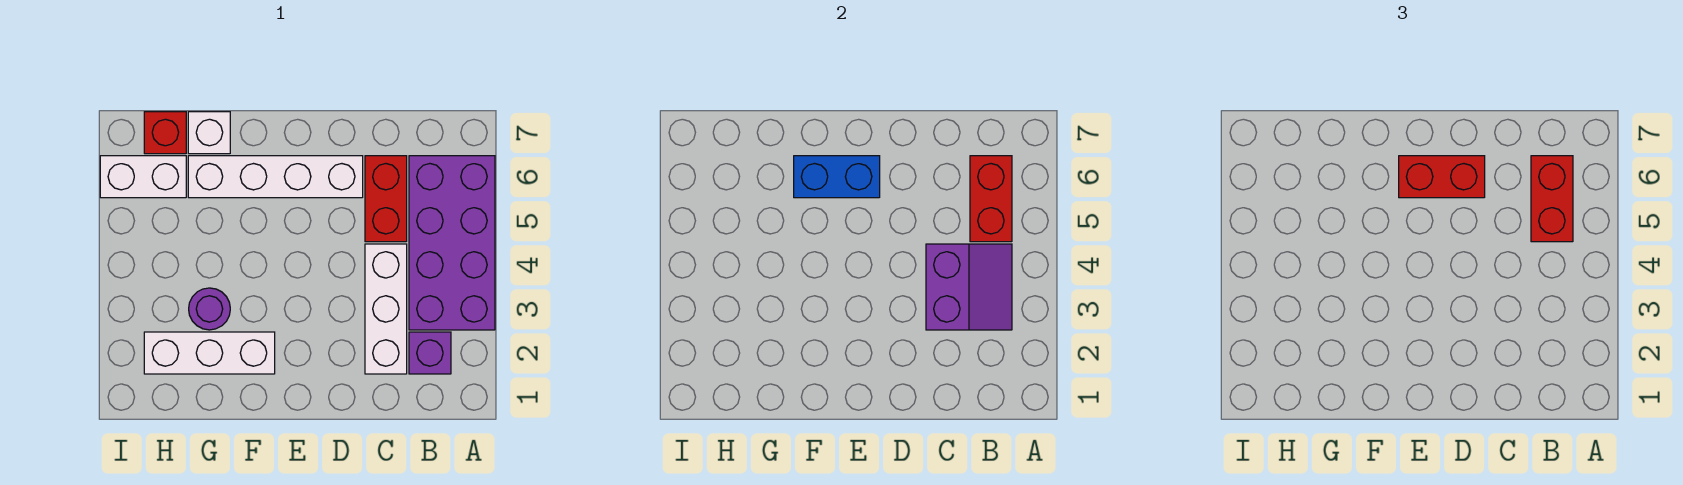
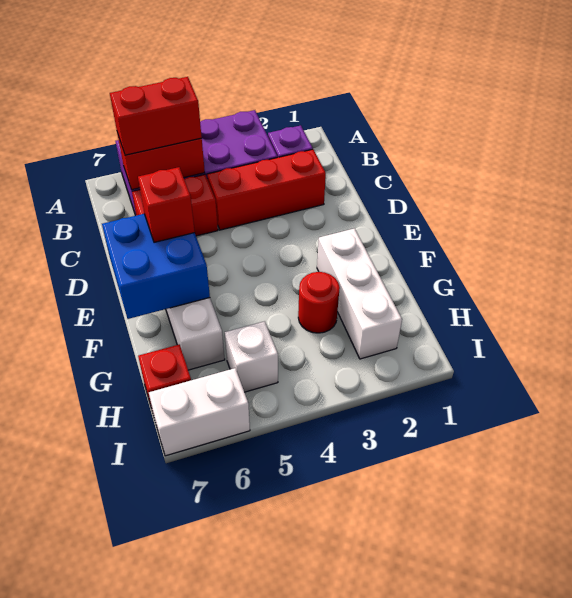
purple slope B3:C4 level 2 top C -> none
white brick C2:C4 level 1 -> red brick C2:C4 level 1
red brick D6:E6 level 3 -> red brick E6 level 3
blue brick E6:F6 level 2 -> blue brick E6:F7 level 2
purple round brick G3 level 1 -> red round brick G3 level 1
white brick G7 level 1 -> white brick H5 level 1
white brick H6:I6 level 1 -> white brick I6:I7 level 1

